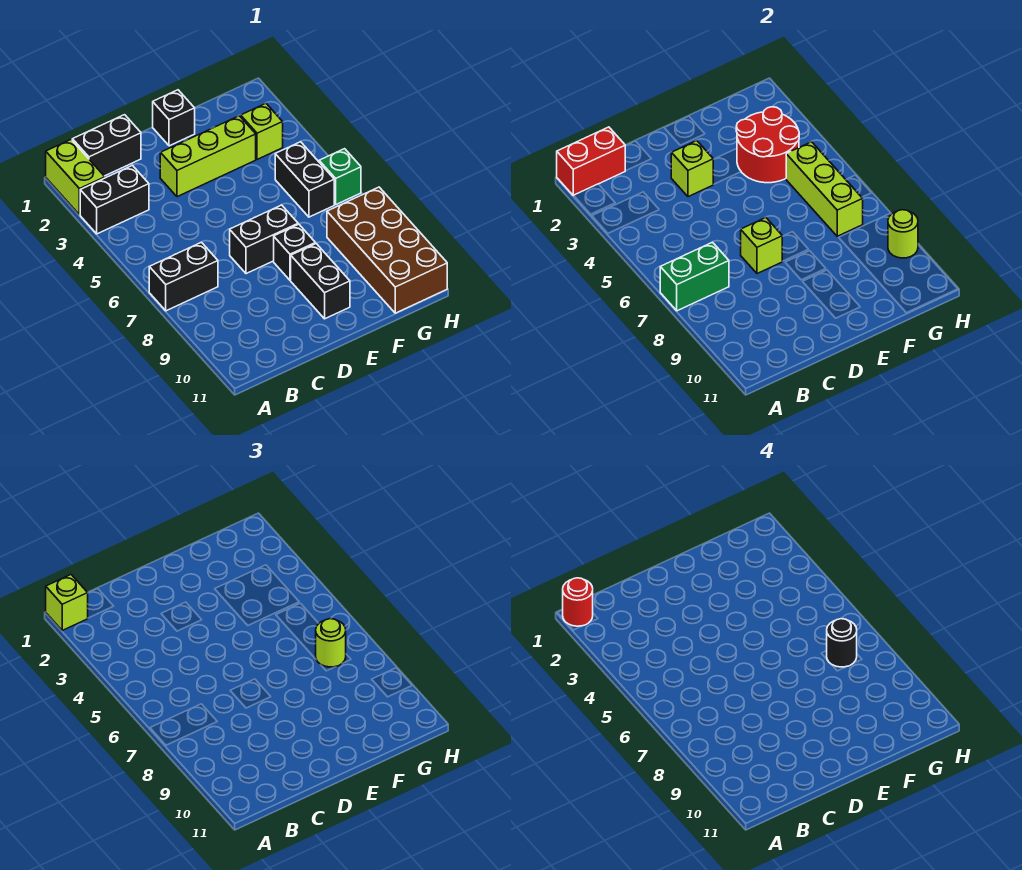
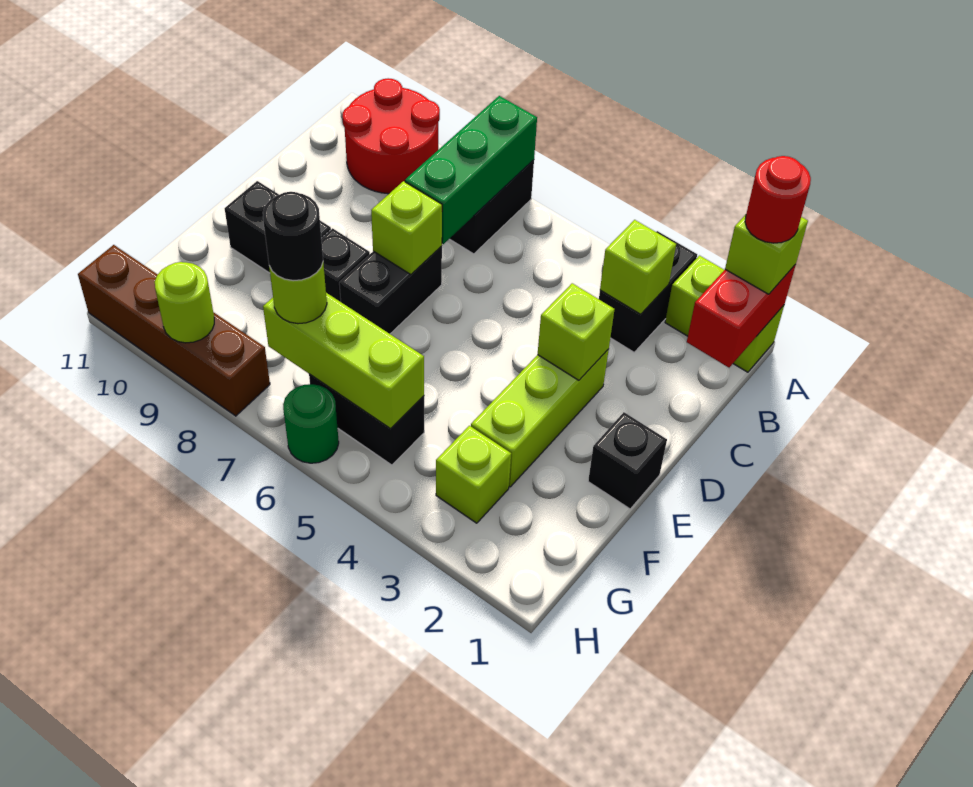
green brick A7:B7 level 2 -> green brick A7:C7 level 2
black brick B1:C1 level 1 -> none
none -> lime brick B3 level 2
red round brick F3:G4 level 2 -> red round brick A9:B10 level 1
brown brick G8:H11 level 1 -> brown brick H8:H11 level 1
green brick H6 level 1 -> green round brick H6 level 1

